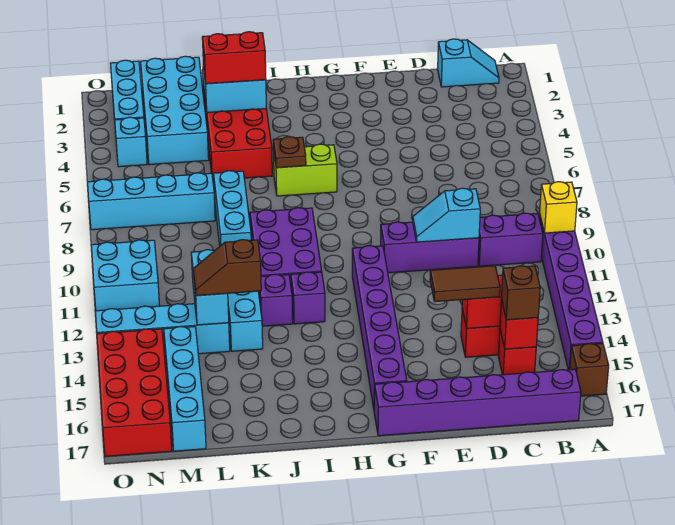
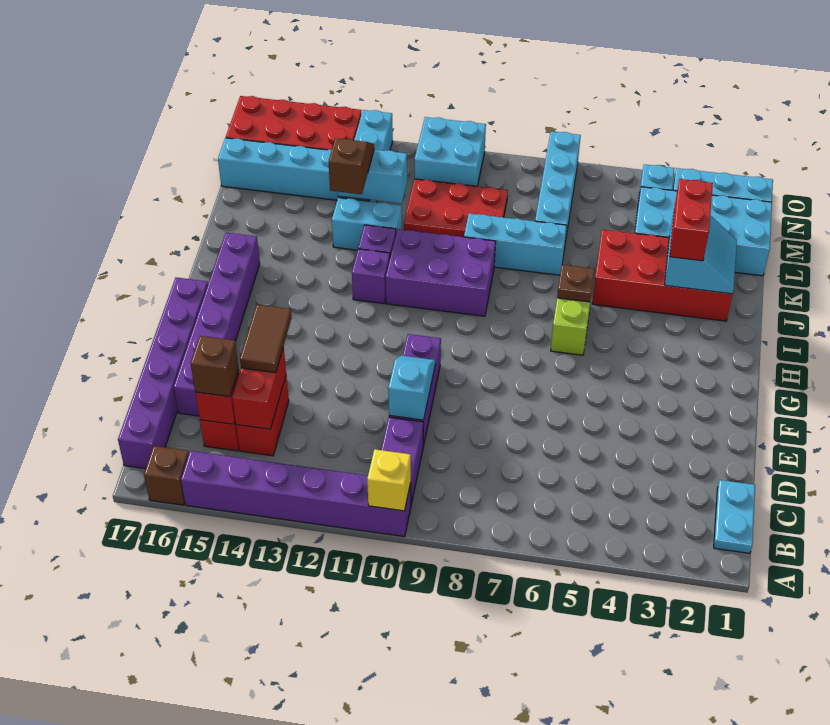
cyan slope B1:C1 level 1 top C -> cyan plate B1:C1 level 1
purple brick G11:G16 level 1 -> purple brick D16:I16 level 1
none -> red plate L9:M11 level 1

